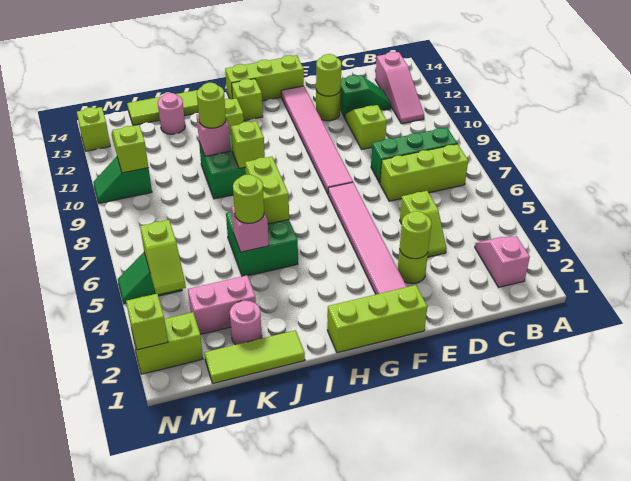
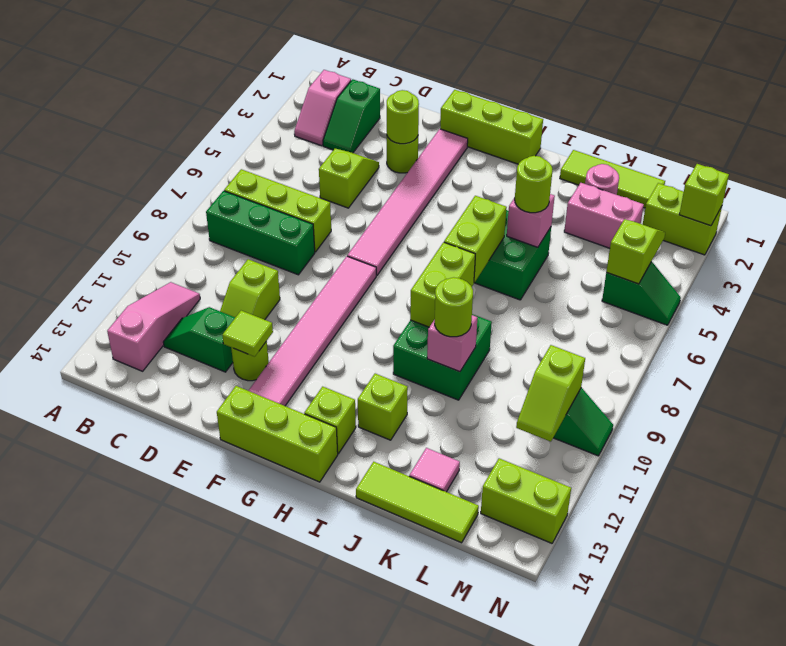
none -> green slope C2:C3 level 1 top 2
lime round brick E12 level 2 -> lime tile E12 level 2
lime brick I9 level 2 -> lime brick I8:I9 level 2
pink round brick K13 level 1 -> pink tile K13 level 1
lime brick N13 level 1 -> lime brick M13:N13 level 1

